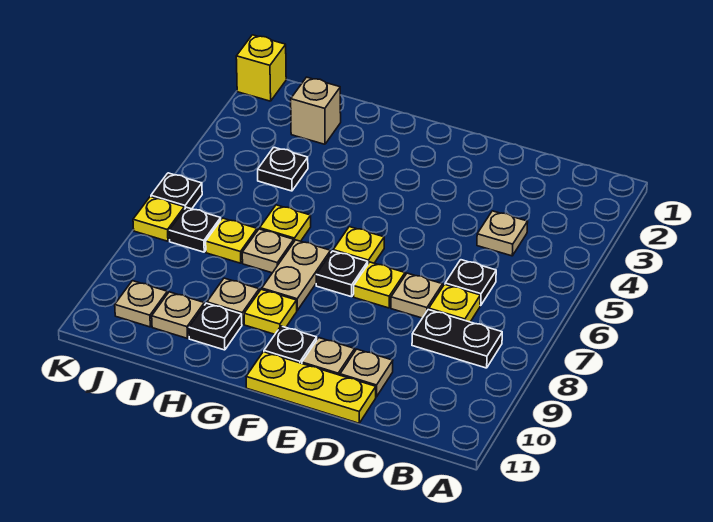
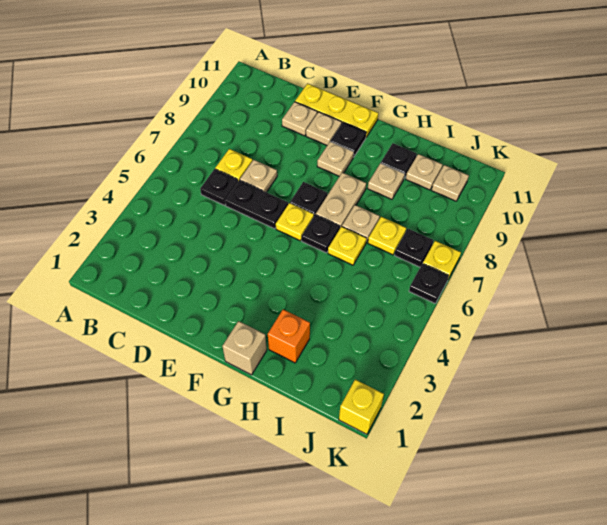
black plate B8:C8 level 1 -> black plate D6:E6 level 1
tan plate C4 level 1 -> tan plate F9 level 1
yellow plate E7 level 1 -> none
yellow plate G9 level 1 -> none
none -> orange brick H2 level 1
tan brick I2 level 1 -> tan brick G1 level 1
black plate I4 level 1 -> black plate G6 level 1

